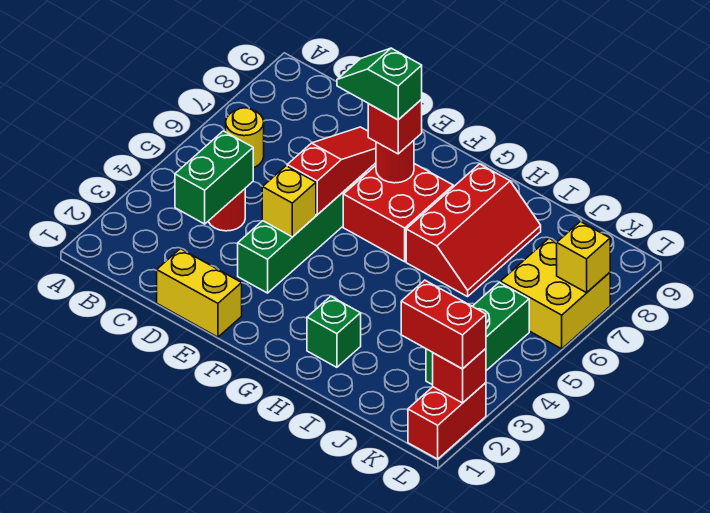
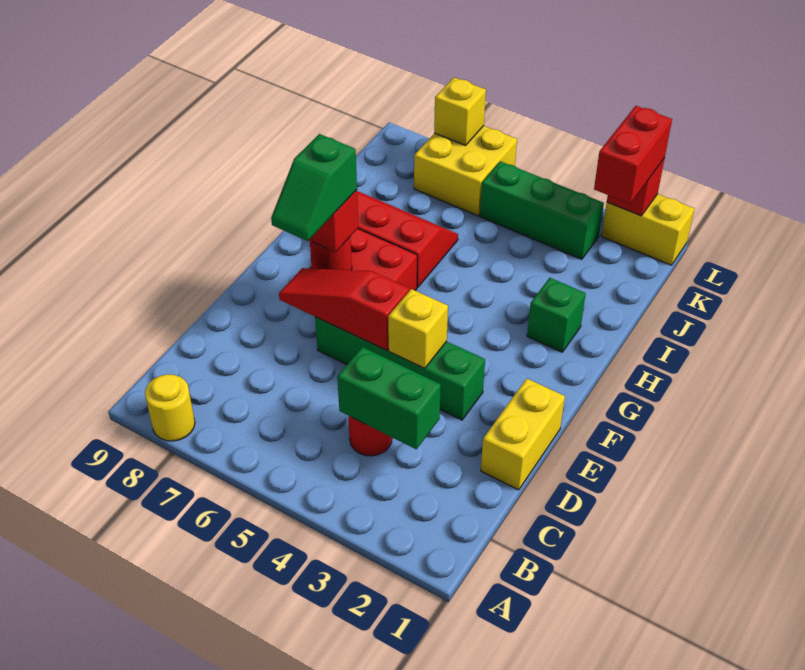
yellow round brick B6 level 1 -> yellow round brick A8 level 1
red brick L1:L2 level 1 -> yellow brick L1:L2 level 1

